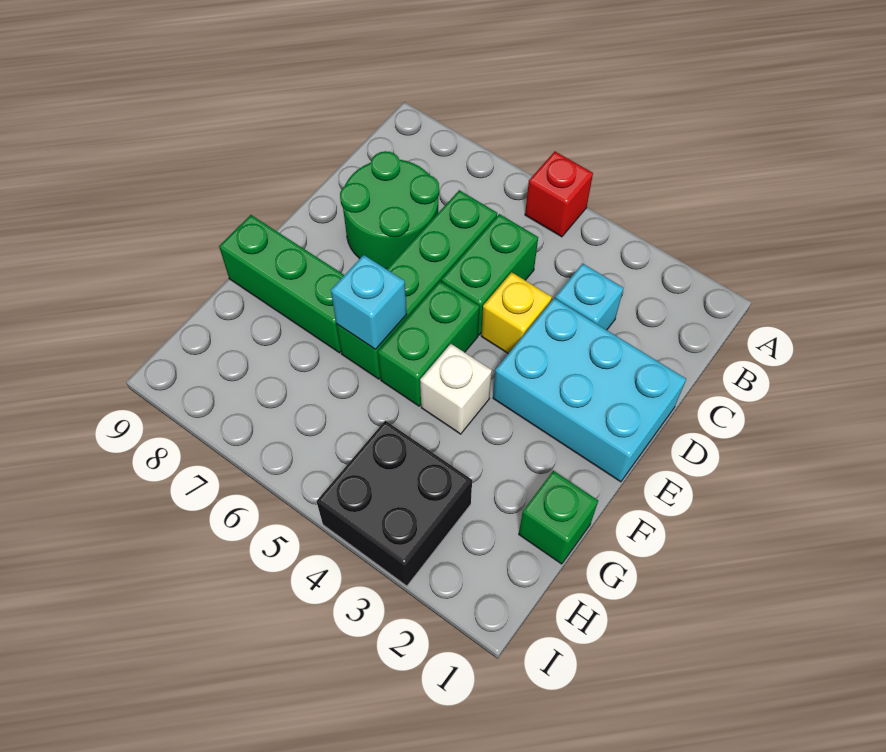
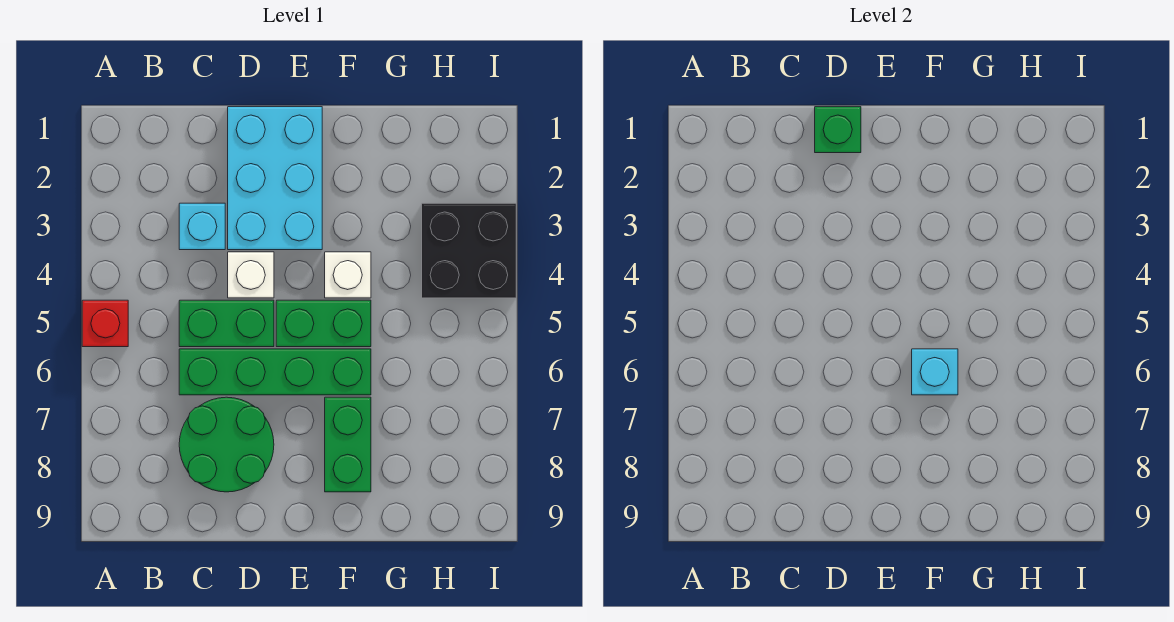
yellow brick D4 level 1 -> white brick D4 level 1
green brick F7:F9 level 1 -> green brick F7:F8 level 1
green brick G1 level 1 -> green brick D1 level 2

